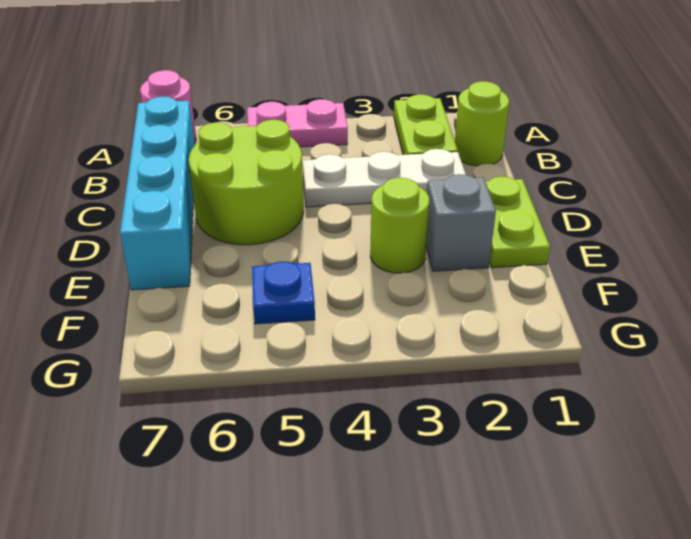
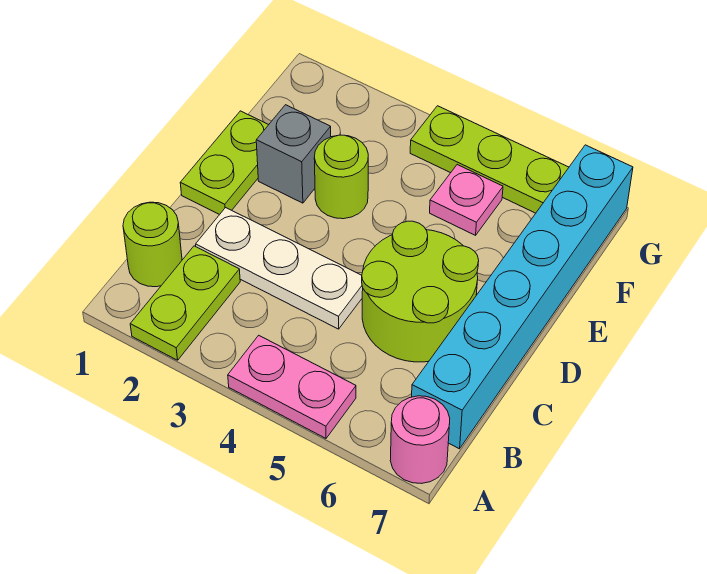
cyan brick B7:E7 level 1 -> cyan brick B7:G7 level 1
blue plate F5 level 1 -> pink plate F5 level 1
none -> lime plate G4:G6 level 1

